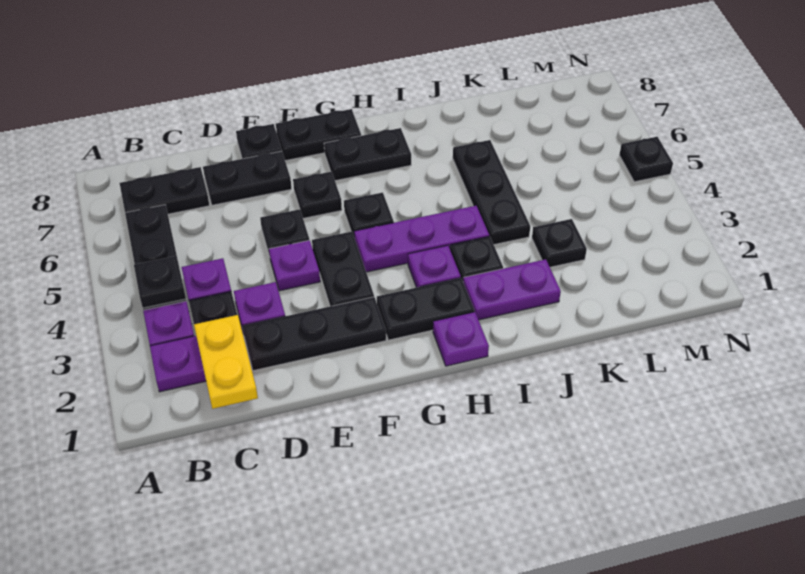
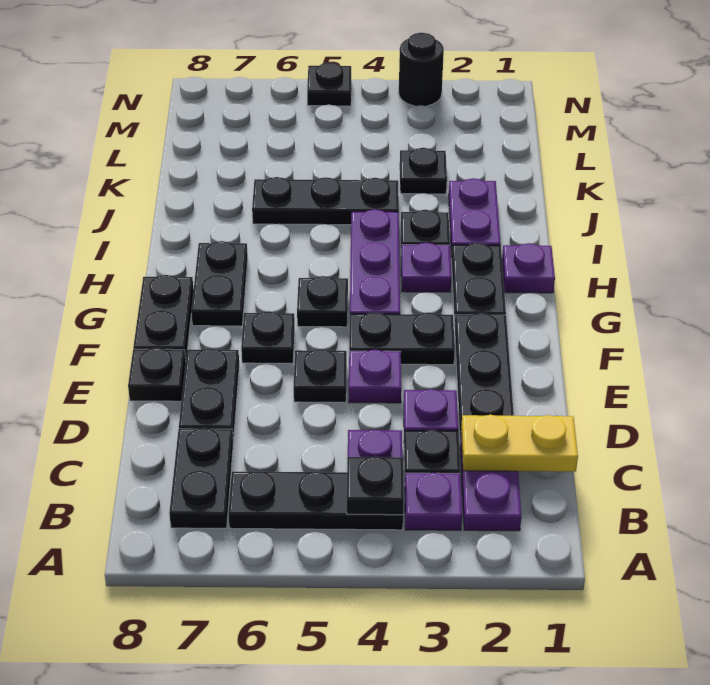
none -> black round brick N3 level 1

